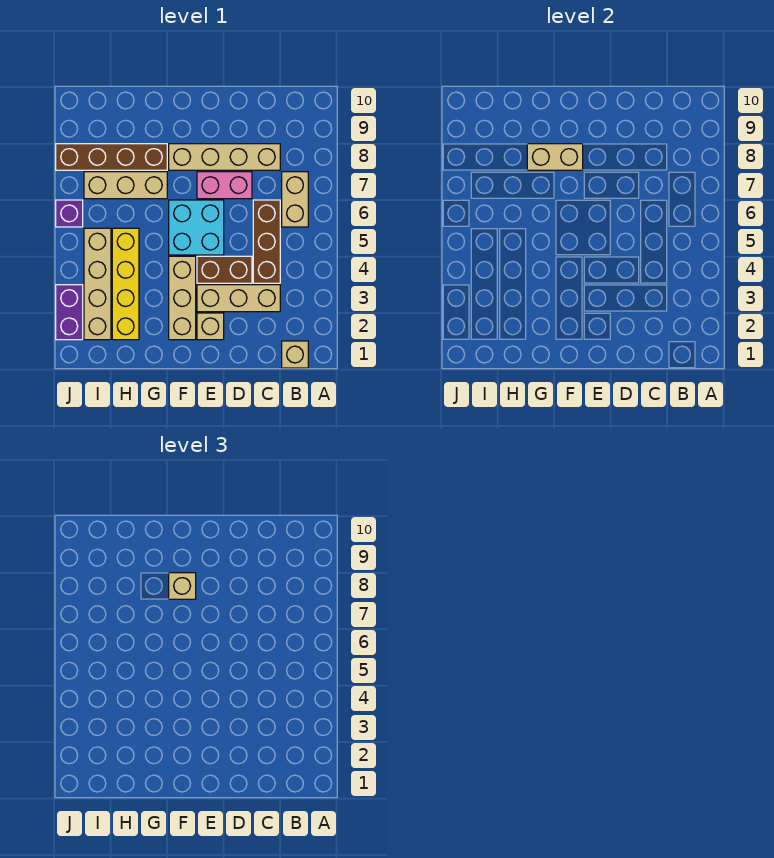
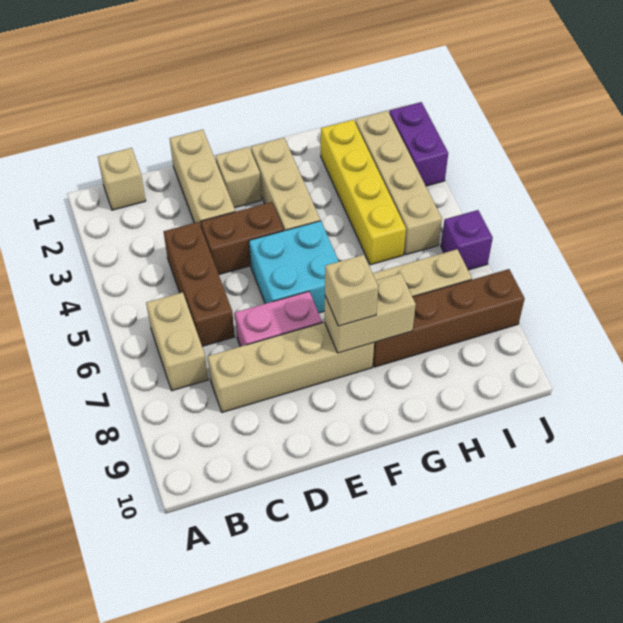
tan brick C3:E3 level 1 -> tan brick D1:D3 level 1

